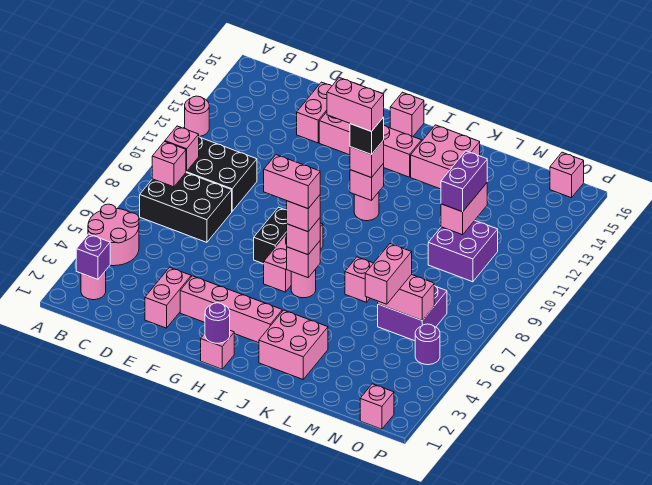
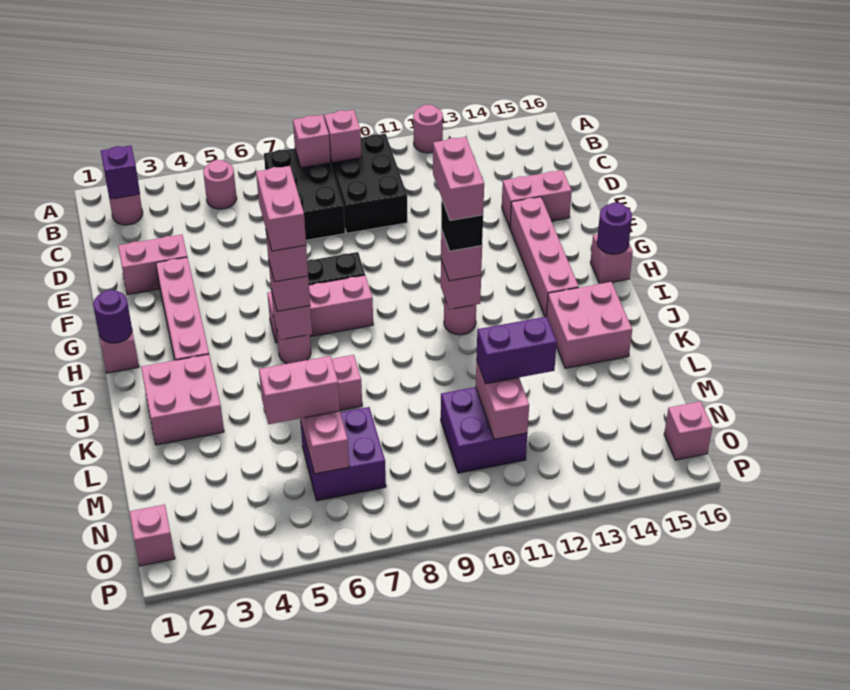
pink round brick A4:B5 level 1 -> pink round brick B5 level 1
pink brick M11:M12 level 2 -> pink brick M11:N11 level 2
purple round brick O5 level 1 -> purple round brick H16 level 2

